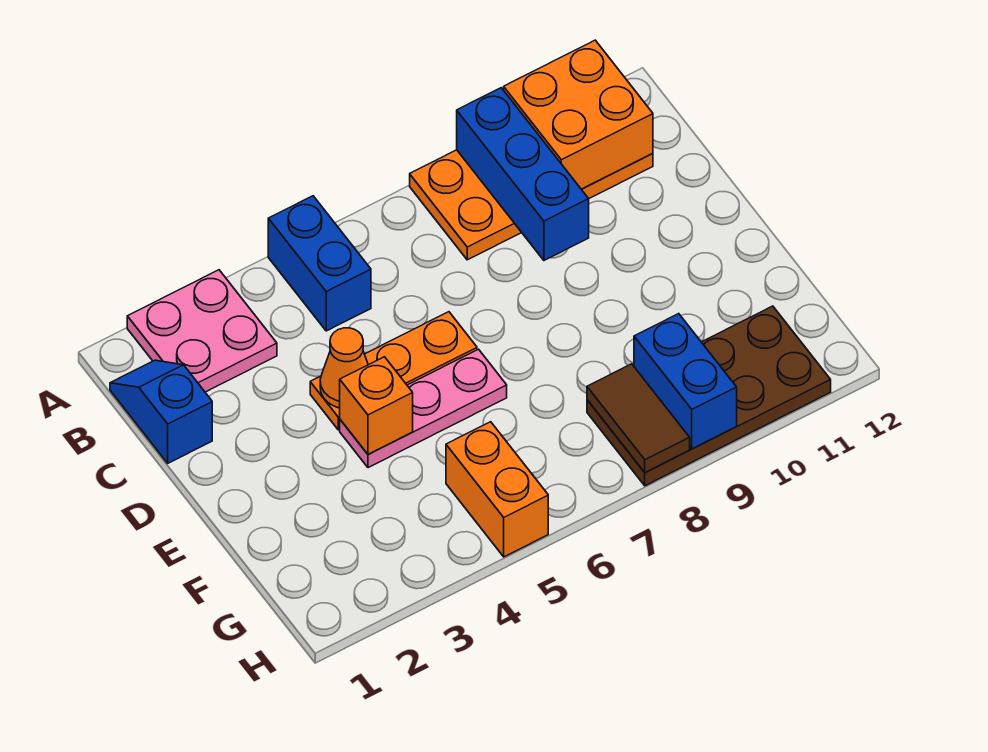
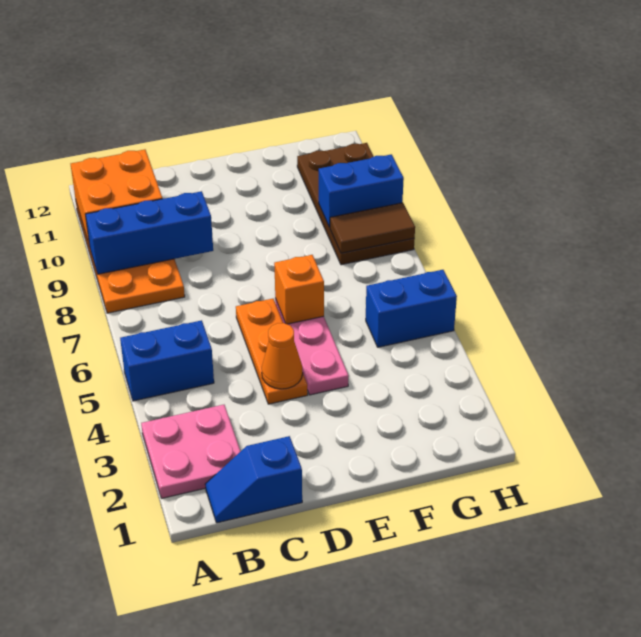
orange brick E4 level 2 -> orange brick E6 level 2
orange brick G5:H5 level 1 -> blue brick G5:H5 level 1

